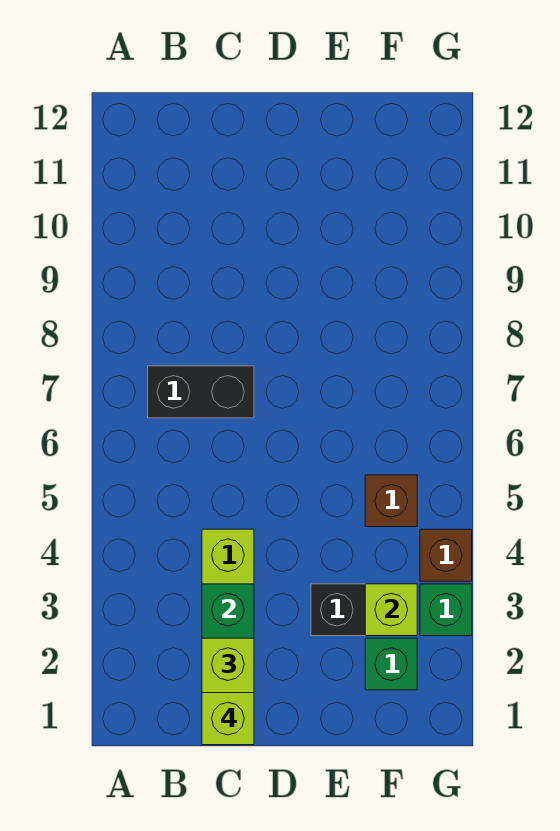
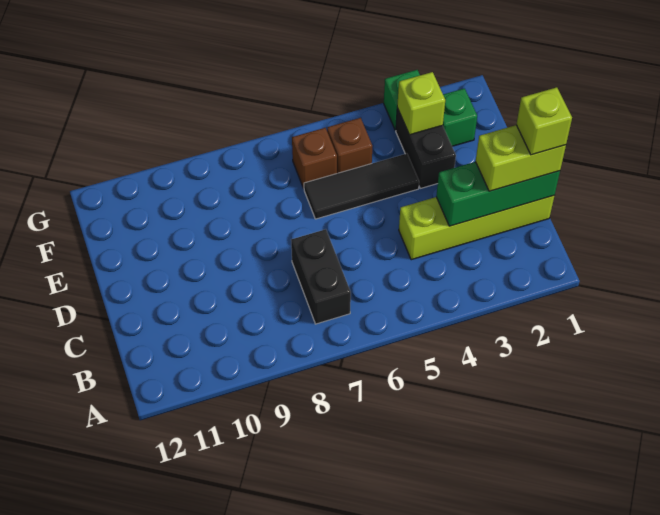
none -> black tile E4:E6 level 1
brown brick G4 level 1 -> brown brick F6 level 1

